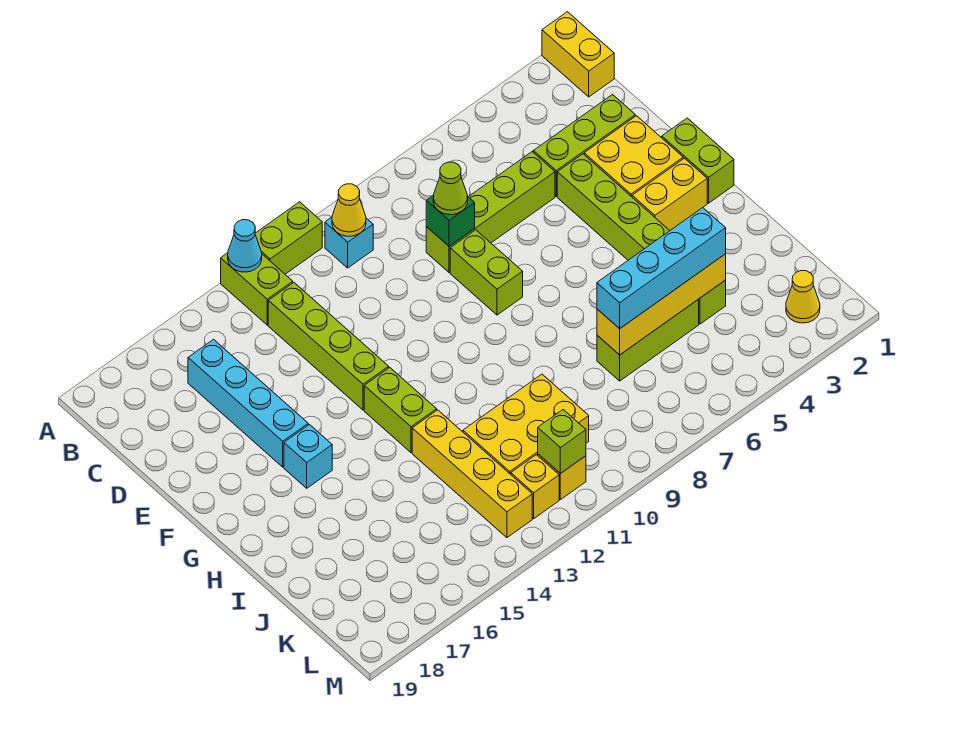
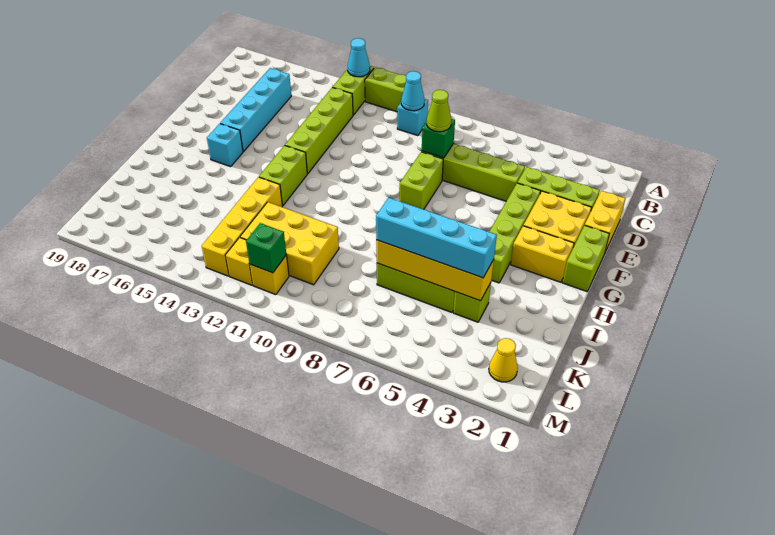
yellow brick A1:B1 level 1 -> yellow brick D1:E1 level 1
yellow cone B10 level 2 -> cyan cone B10 level 2
lime brick L11 level 2 -> green brick L11 level 2

